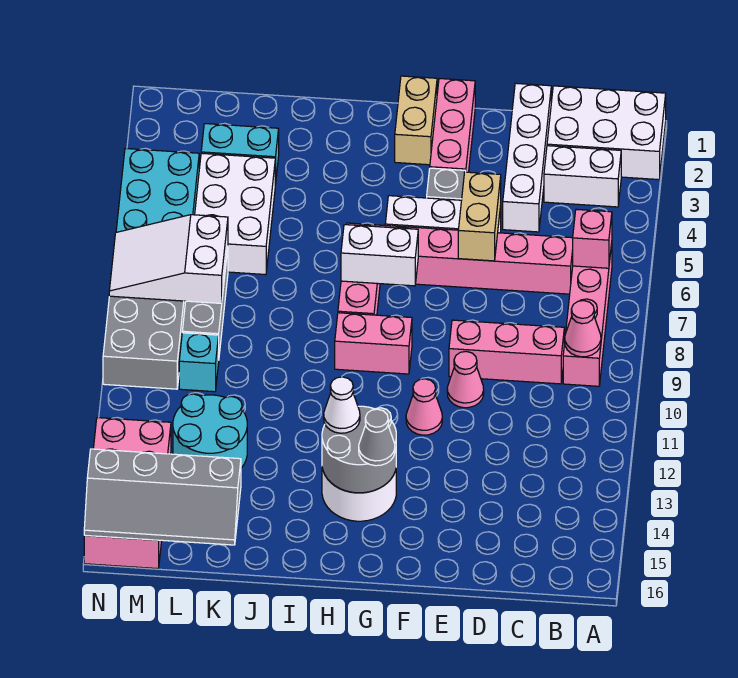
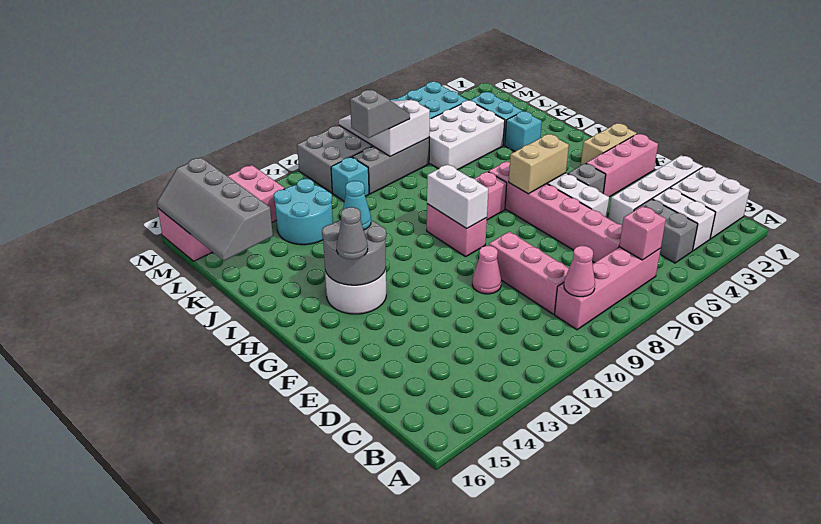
white brick A1:C2 level 1 -> white brick B1:C2 level 1
none -> grey brick B4:C4 level 1
tan brick E5:E6 level 2 -> tan brick G5:G6 level 2
pink cone F11 level 1 -> none
white brick G7:H7 level 2 -> white brick G9:H9 level 2
white cone H13 level 3 -> cyan cone H13 level 3
none -> cyan brick J3 level 1
none -> grey slope L8:L9 level 3 top 9

